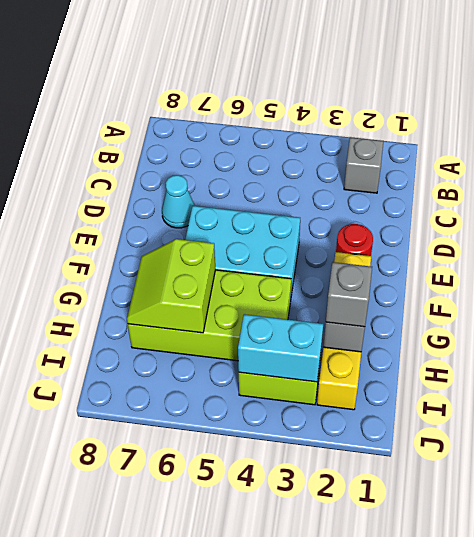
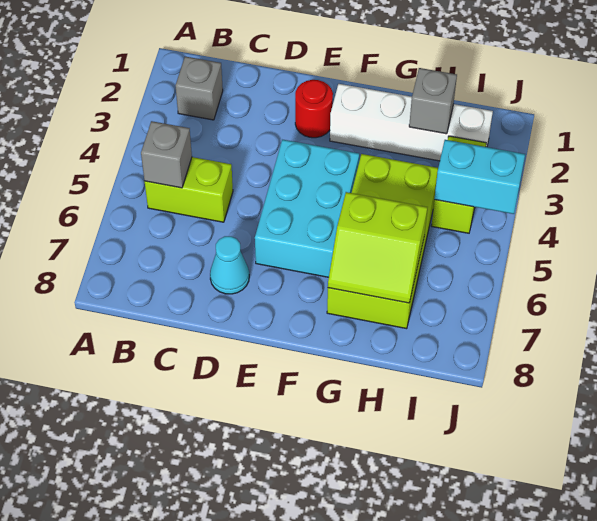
none -> lime brick B5:C5 level 1
yellow brick F2:I2 level 1 -> white brick F2:I2 level 1
grey brick H2 level 3 -> grey brick B5 level 2
cyan brick I3:I4 level 2 -> cyan brick I4:J4 level 2

